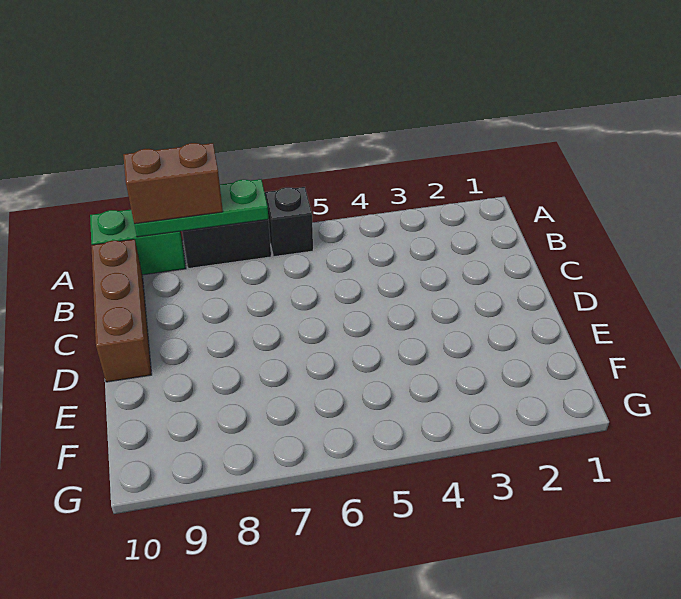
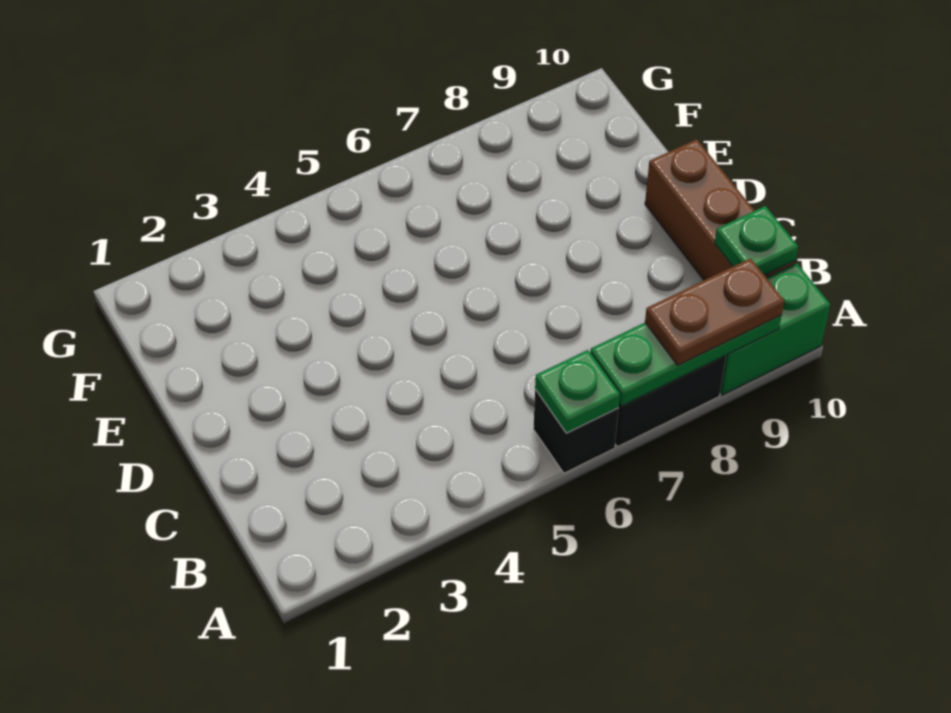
none -> green plate A6 level 2
brown brick A8:A9 level 3 -> brown plate A8:A9 level 3
none -> green plate B10 level 2

